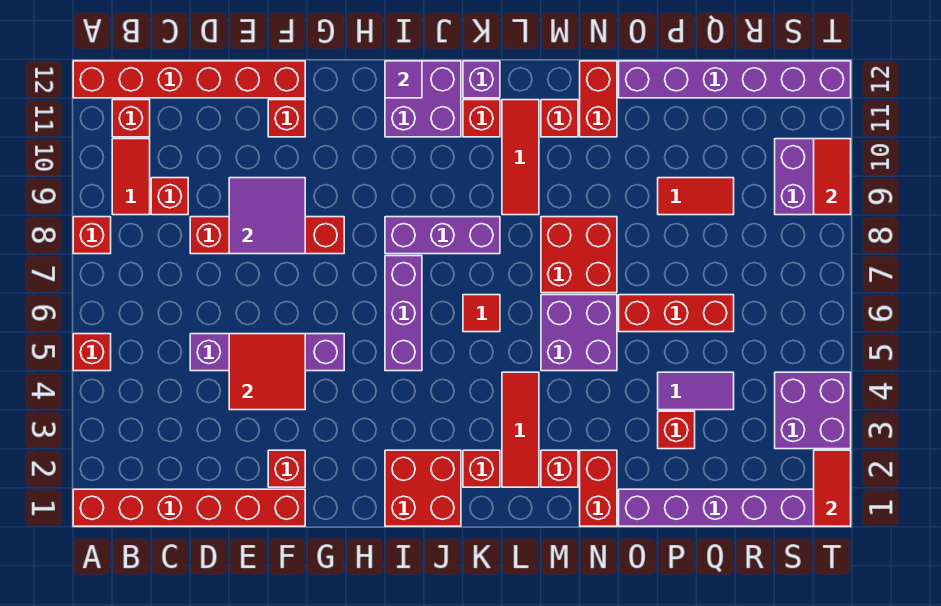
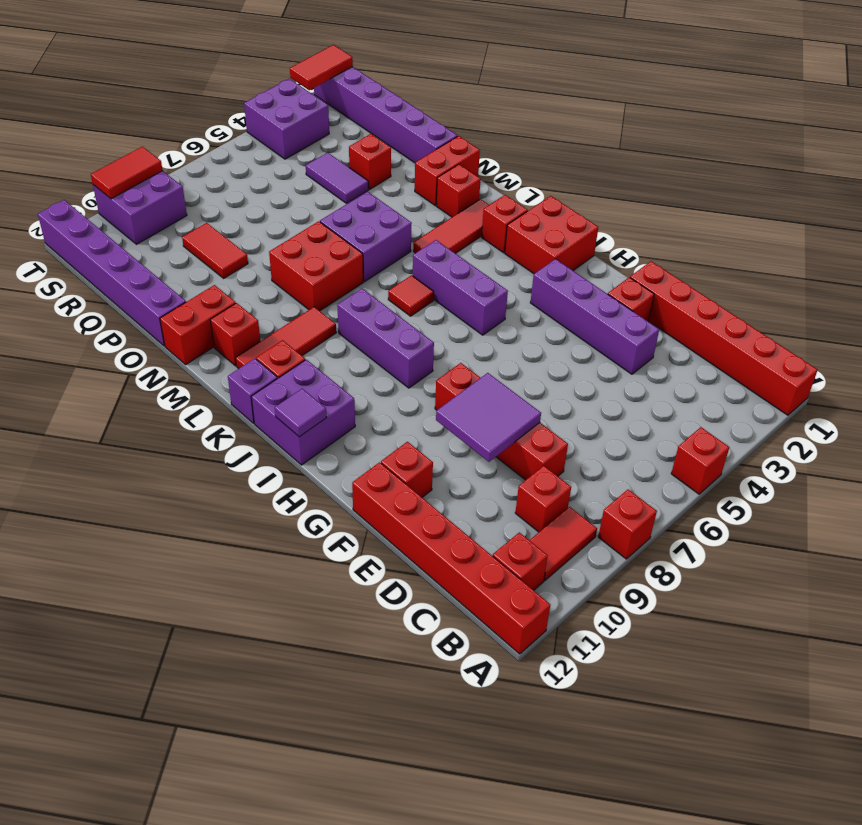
purple brick D5:G5 level 1 -> purple brick E3:H3 level 1
red tile E4:F5 level 2 -> none
purple brick I5:I7 level 1 -> purple brick I5:K5 level 1
red brick O6:Q6 level 1 -> none

